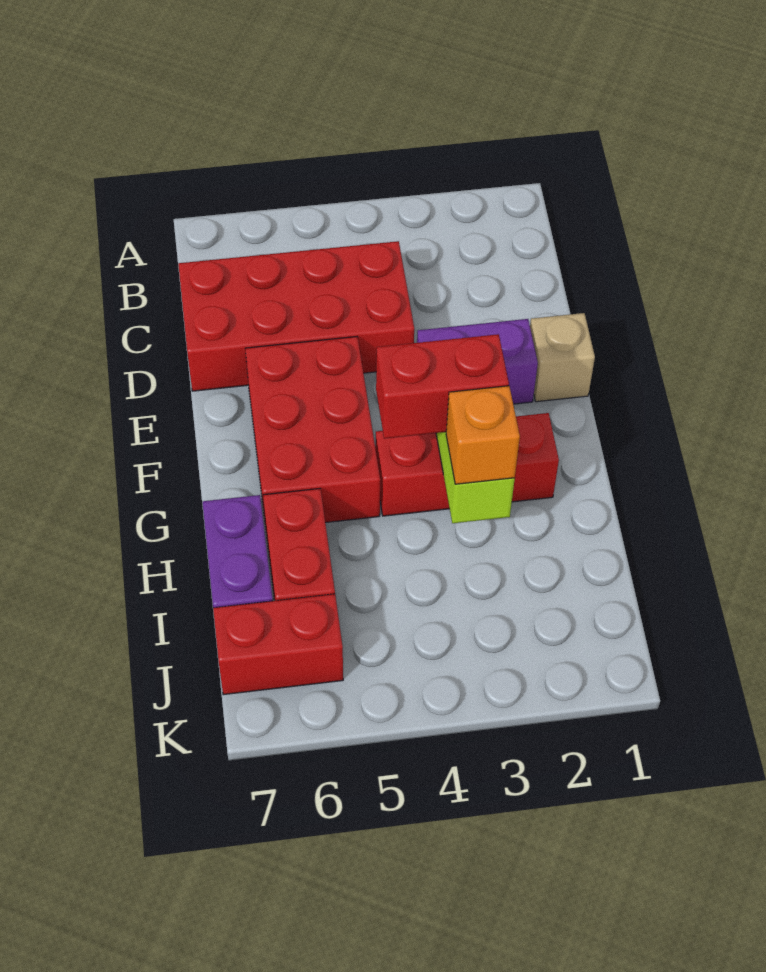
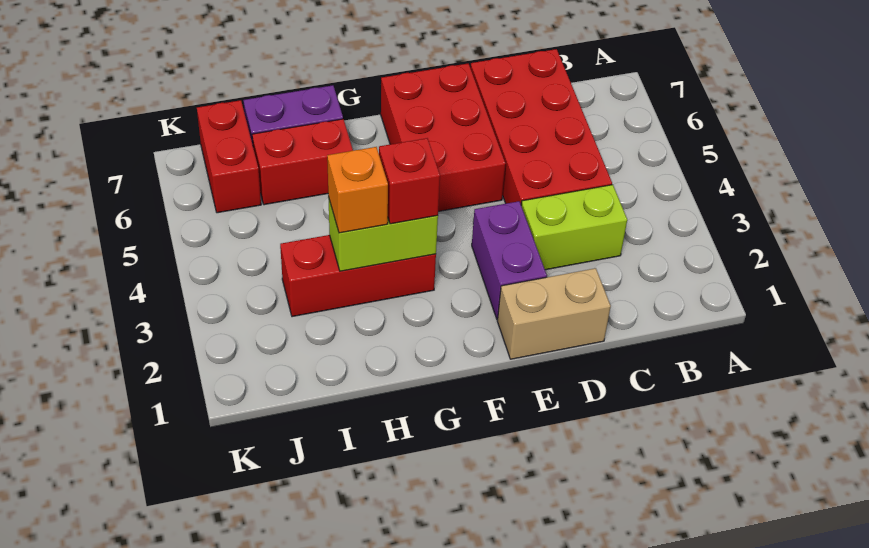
none -> lime brick C3:D3 level 1
tan brick E1 level 1 -> tan brick D1:E1 level 1
red brick E5:G6 level 1 -> red brick E5:F7 level 1
red brick G2:G4 level 1 -> red brick G3:I3 level 1
red brick G3:G4 level 3 -> red brick G3 level 3

